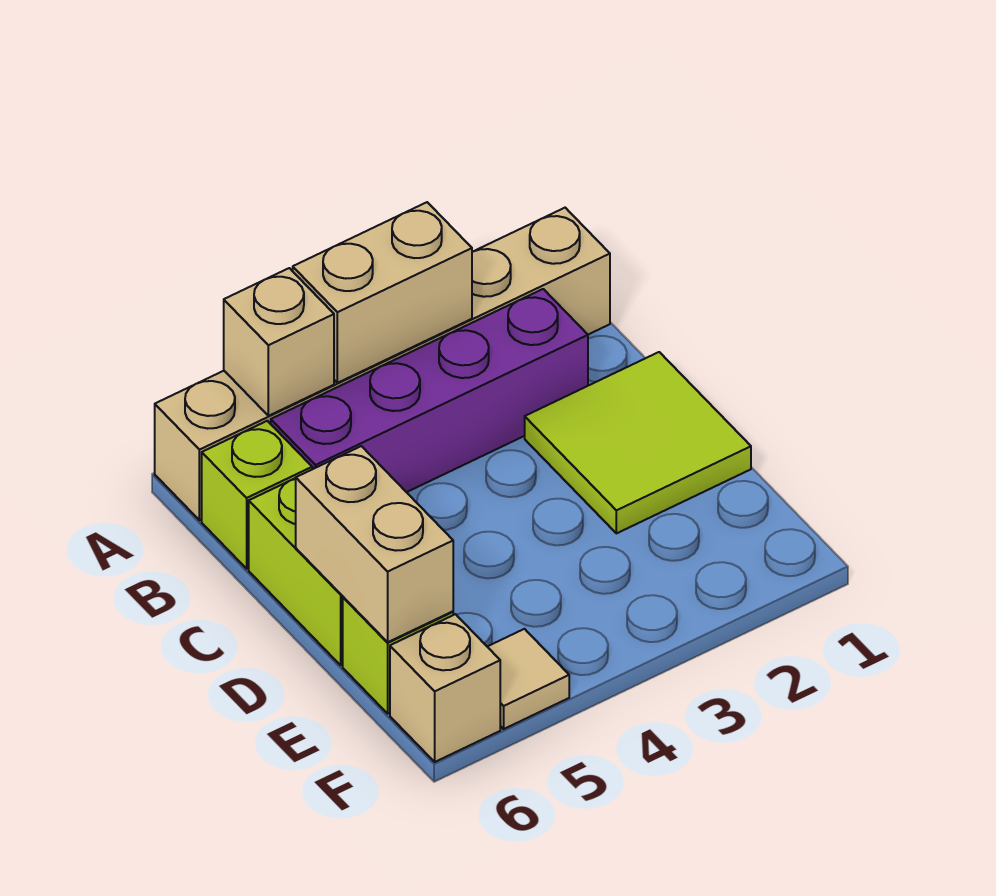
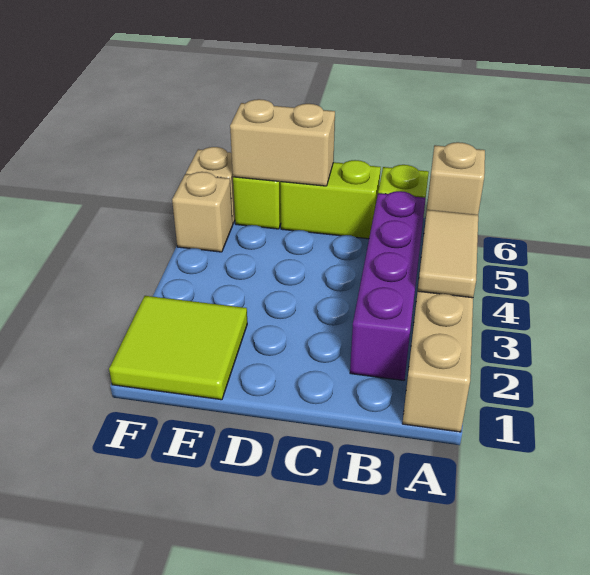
tan brick A3:A4 level 2 -> tan tile A3:A4 level 2
lime tile C1:D2 level 1 -> lime tile E1:F2 level 1
tan tile F5 level 1 -> tan brick F5 level 1

